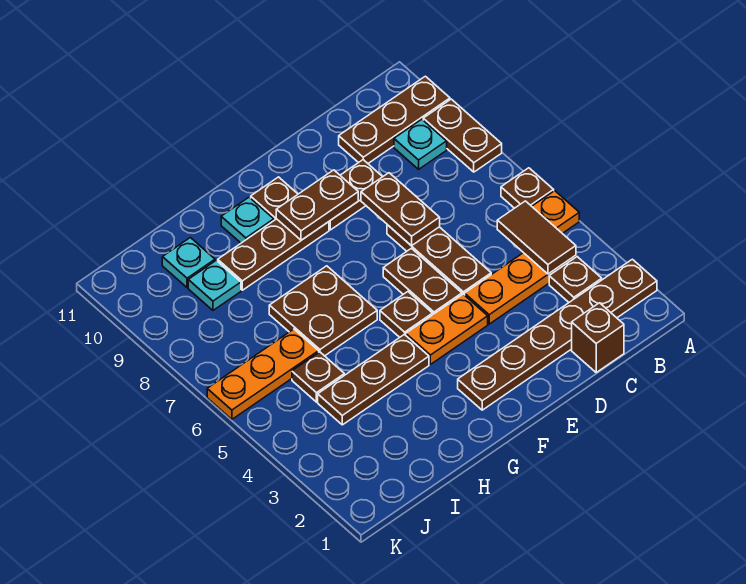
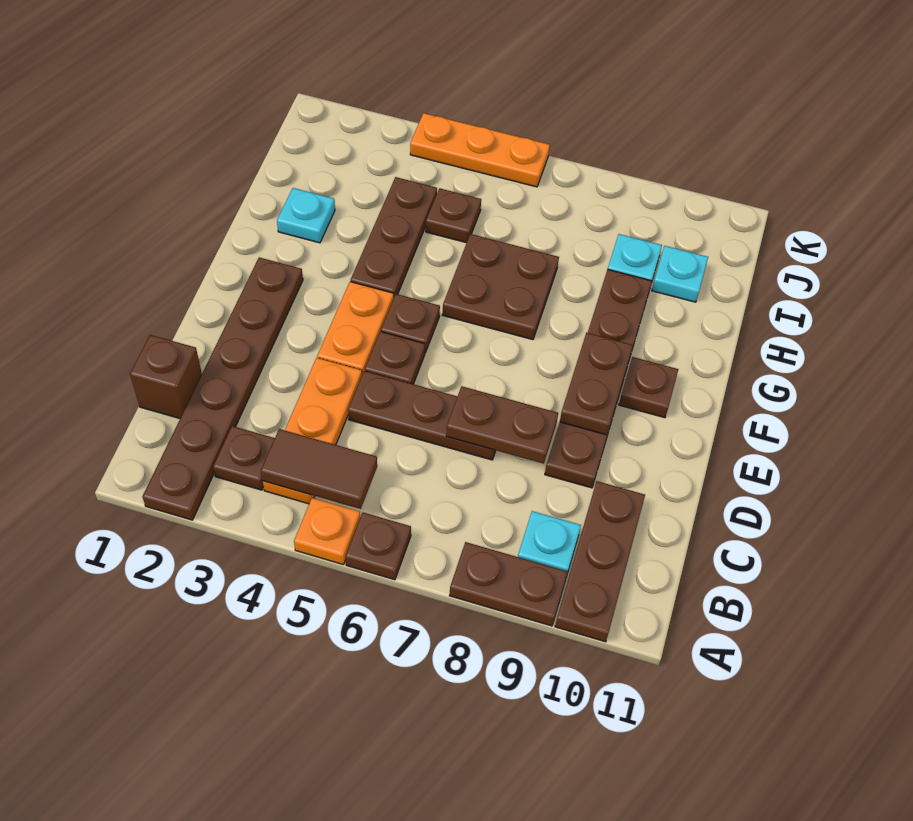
brown plate E5:E6 level 1 -> brown plate E5 level 1
cyan plate G10 level 1 -> cyan plate H2 level 1
orange plate I6:K6 level 1 -> orange plate K4:K6 level 1

